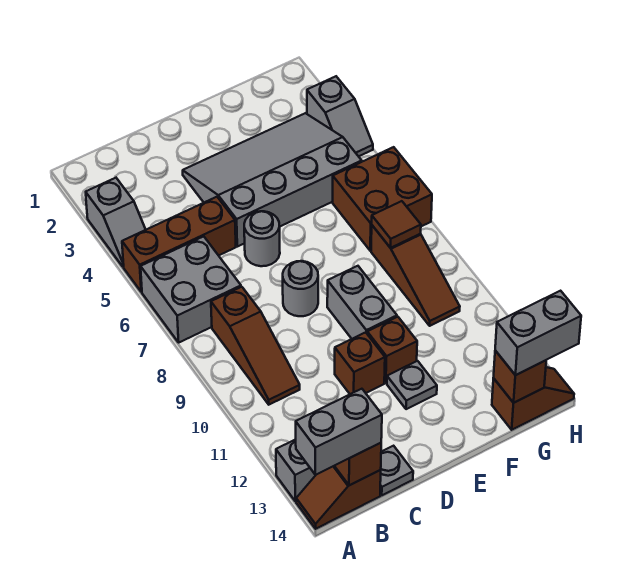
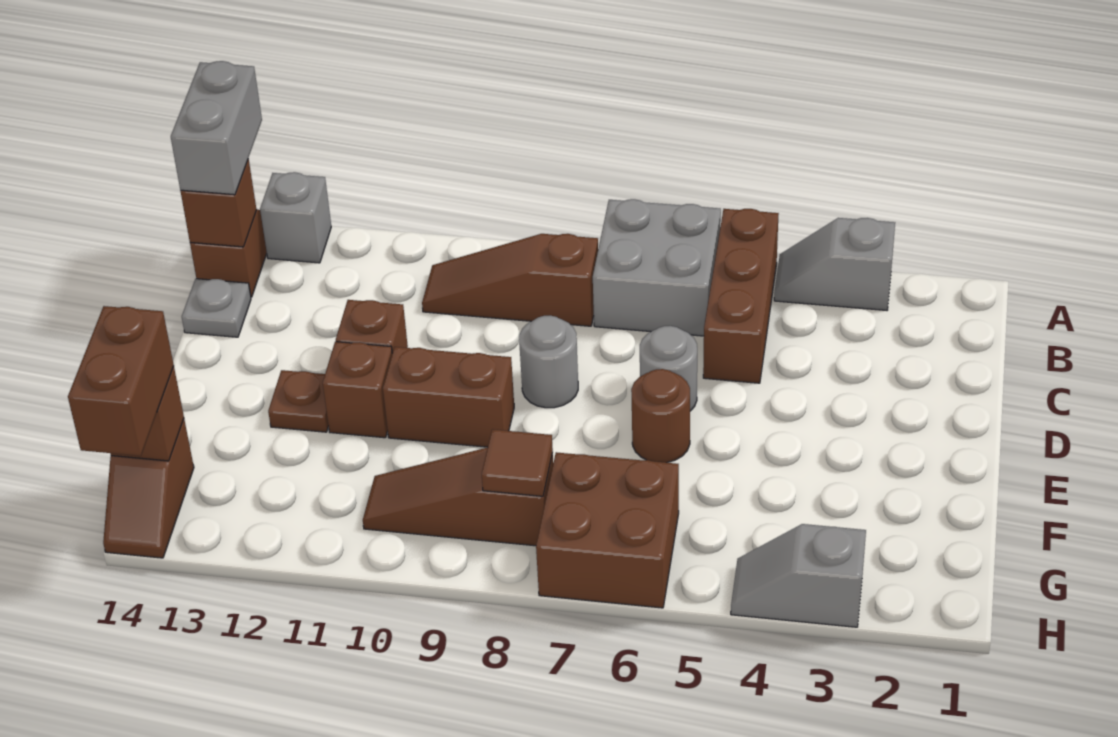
grey slope D3:G5 level 1 top 5 -> none
none -> brown round brick E6 level 1
grey brick E9:E10 level 1 -> brown brick E9:E10 level 1
grey plate E12 level 1 -> brown plate E12 level 1
grey brick G14:H14 level 3 -> brown brick G14:H14 level 3

